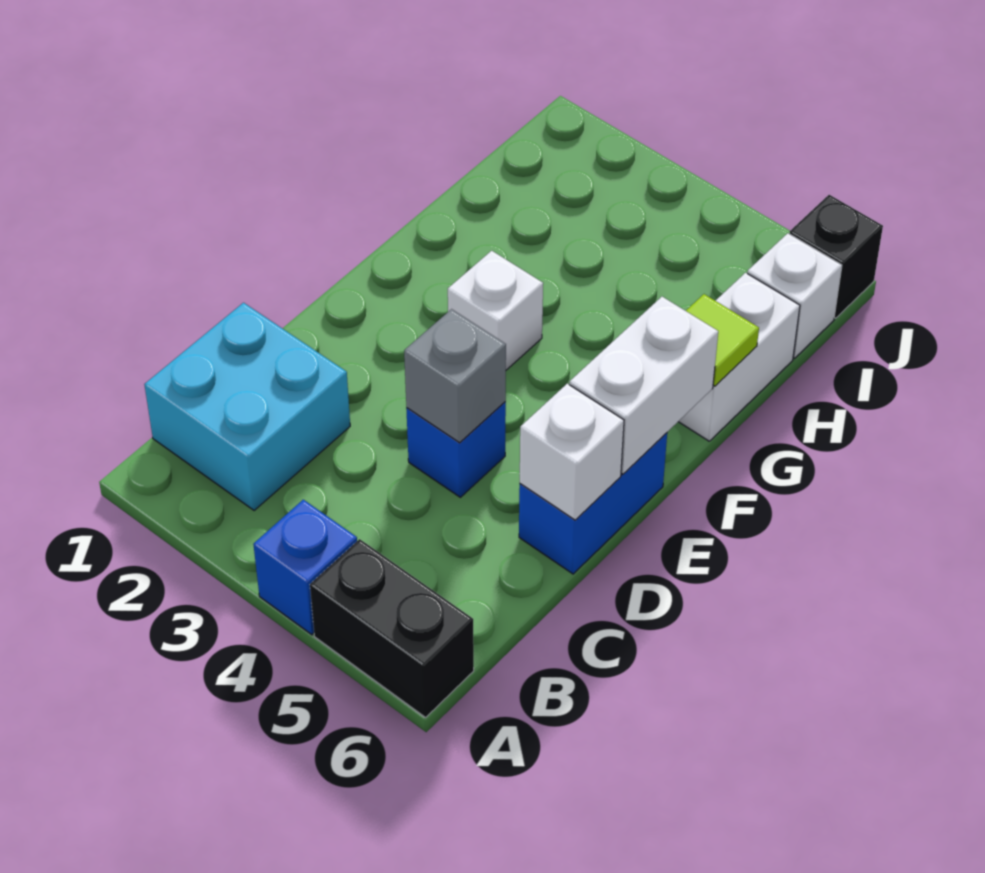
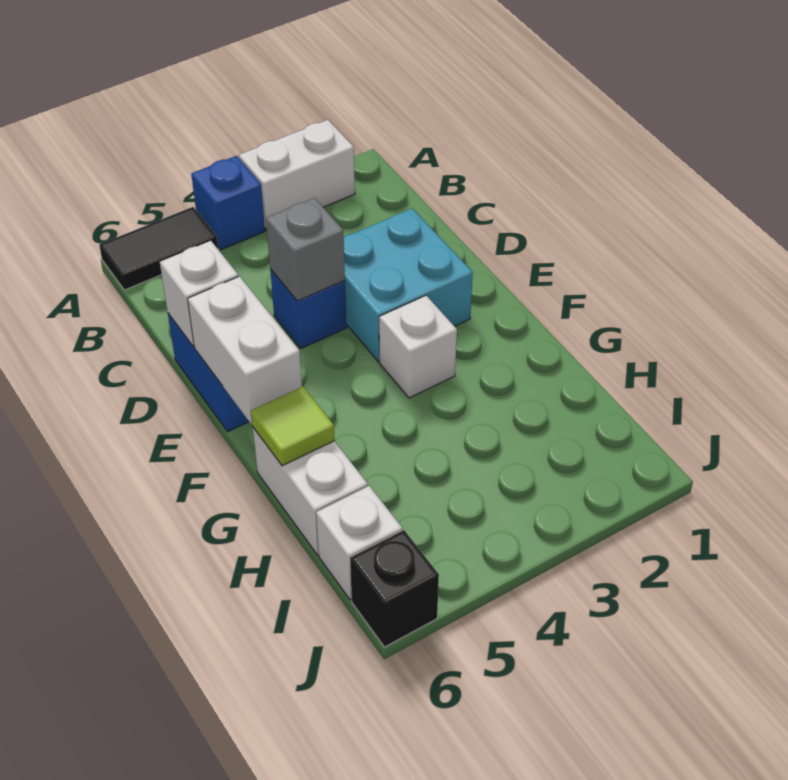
none -> white brick A2:A3 level 1
black brick A5:A6 level 1 -> black tile A5:A6 level 1
cyan brick B1:C2 level 1 -> cyan brick D2:E3 level 1

